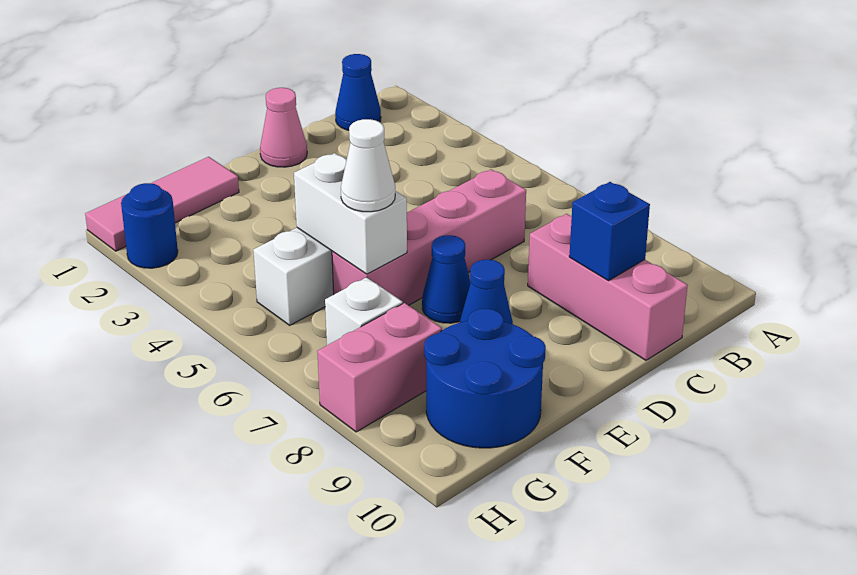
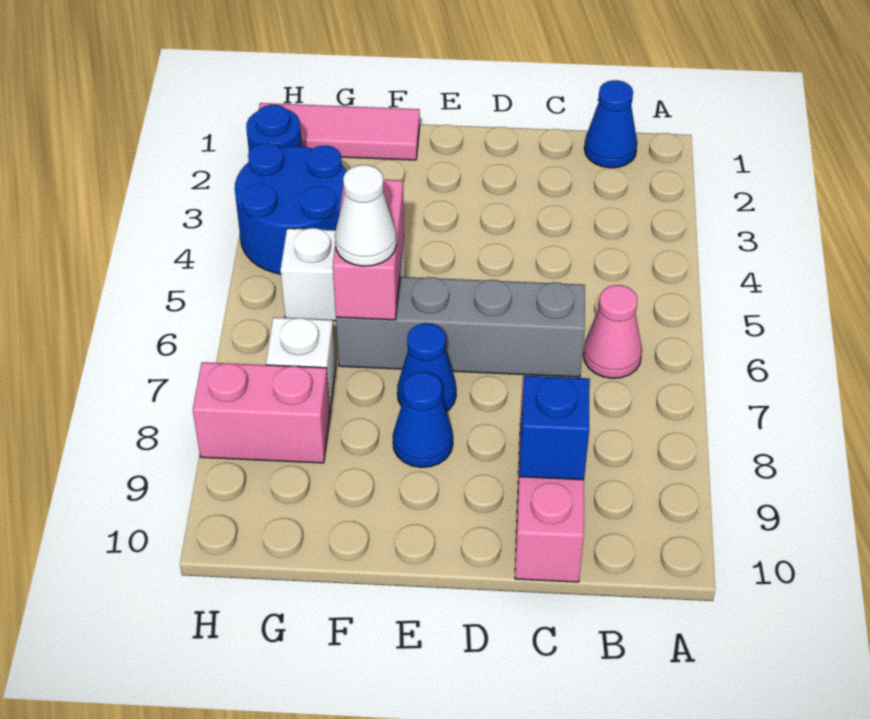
pink brick C6:F6 level 1 -> grey brick C6:F6 level 1
pink cone D1 level 1 -> pink cone B6 level 1
white brick F5:F6 level 2 -> pink brick F5:F6 level 2
blue round brick F9:G10 level 1 -> blue round brick G3:H4 level 1

